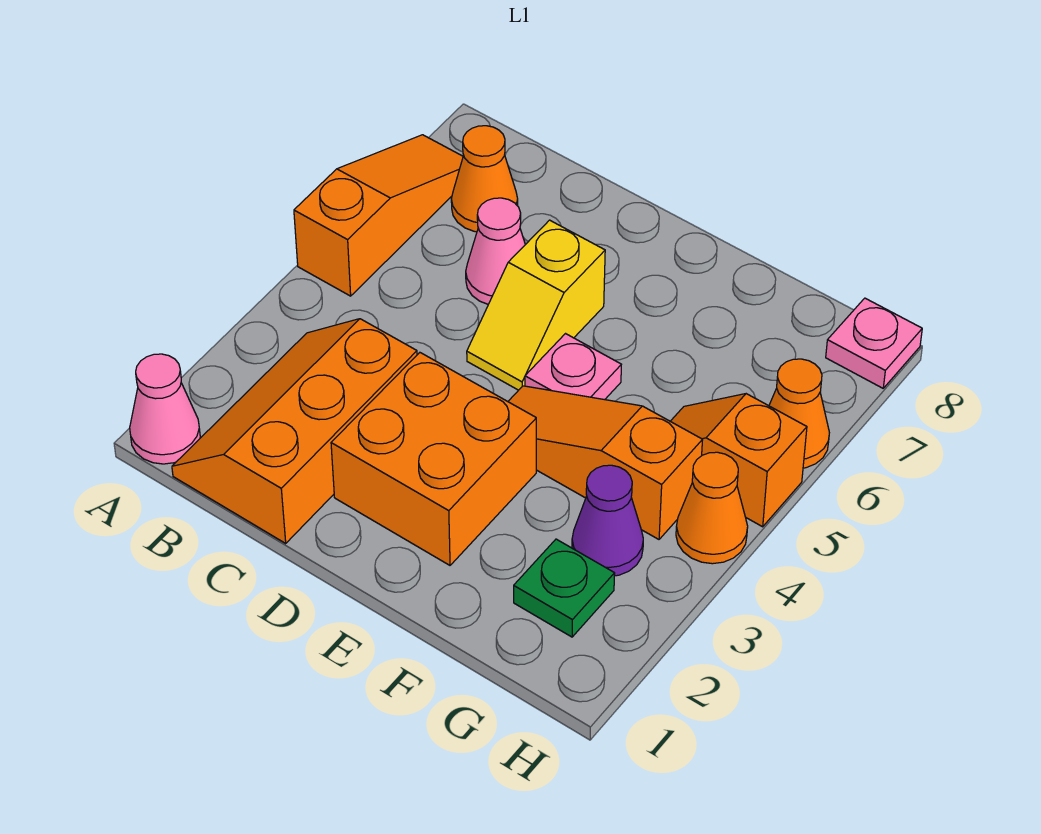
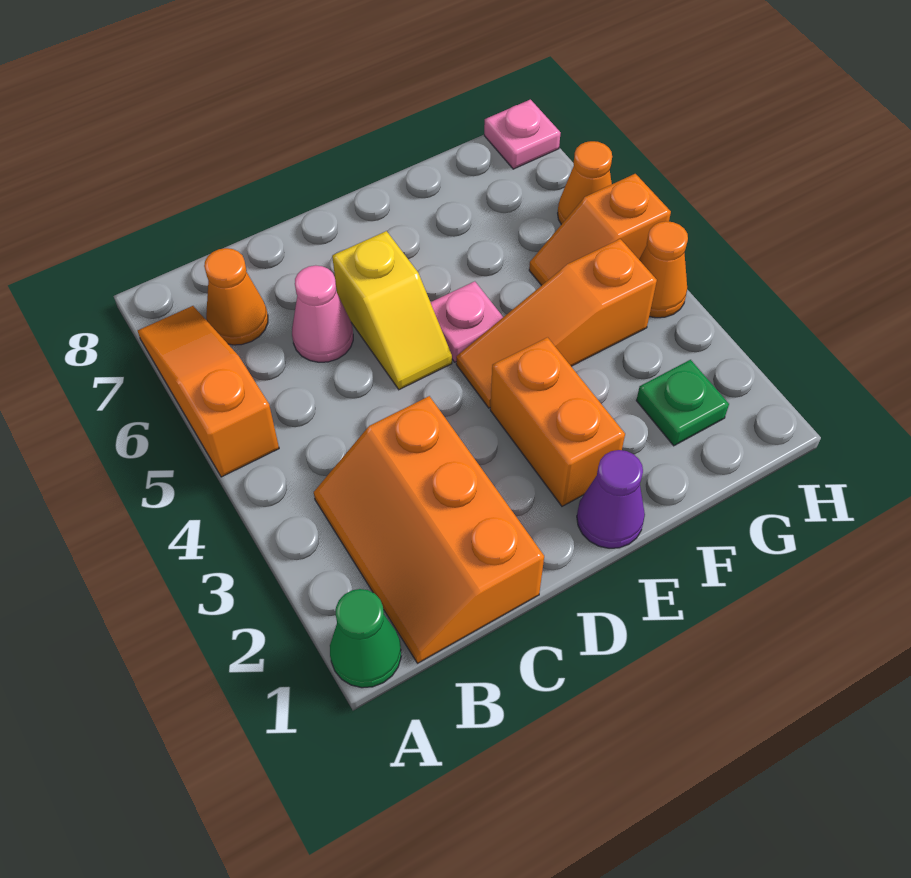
pink cone A1 level 1 -> green cone A1 level 1
orange brick D2:E3 level 1 -> orange brick E2:E3 level 1
purple cone G3 level 1 -> purple cone E1 level 1

